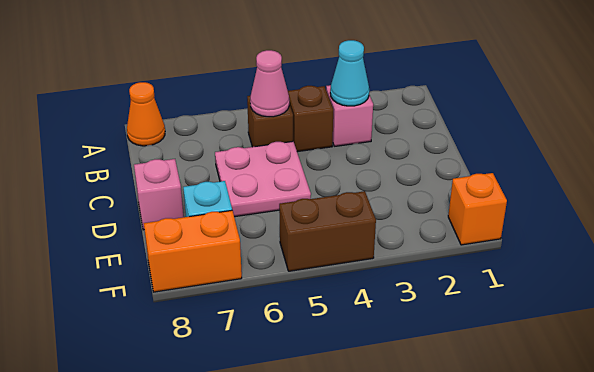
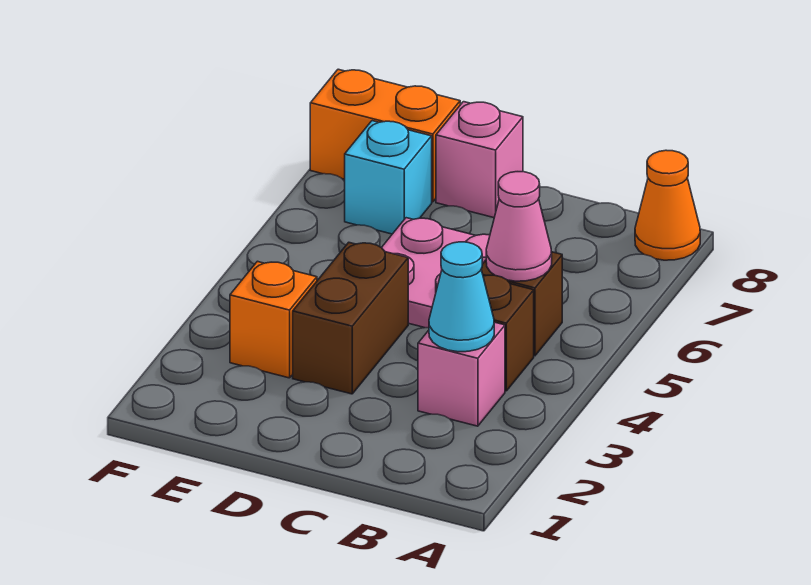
orange brick F1 level 1 -> orange brick E3 level 1
brown brick F4:F5 level 1 -> brown brick D3:D4 level 1
orange brick F7:F8 level 1 -> orange brick E8:F8 level 1

